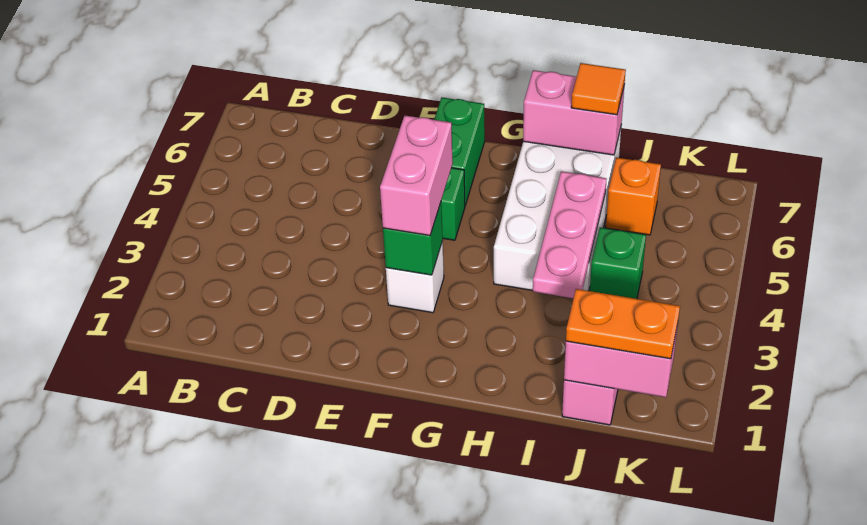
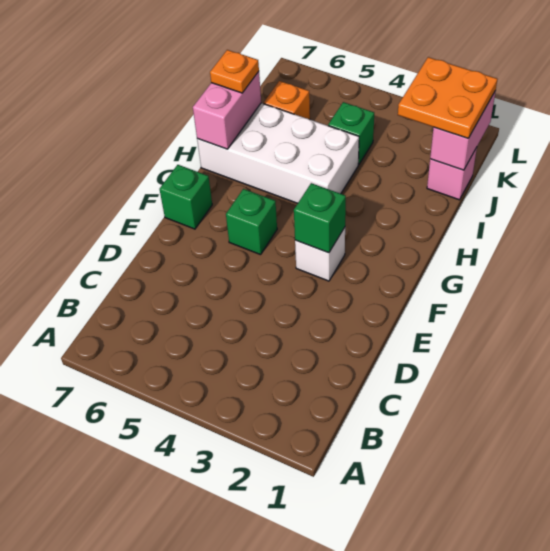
pink brick F3:F4 level 3 -> none
green brick F6:F7 level 1 -> green brick F7 level 1
pink plate I3:I5 level 2 -> none
orange tile I7 level 3 -> orange plate I7 level 3
orange plate J1:K1 level 3 -> orange plate J1:K2 level 3

